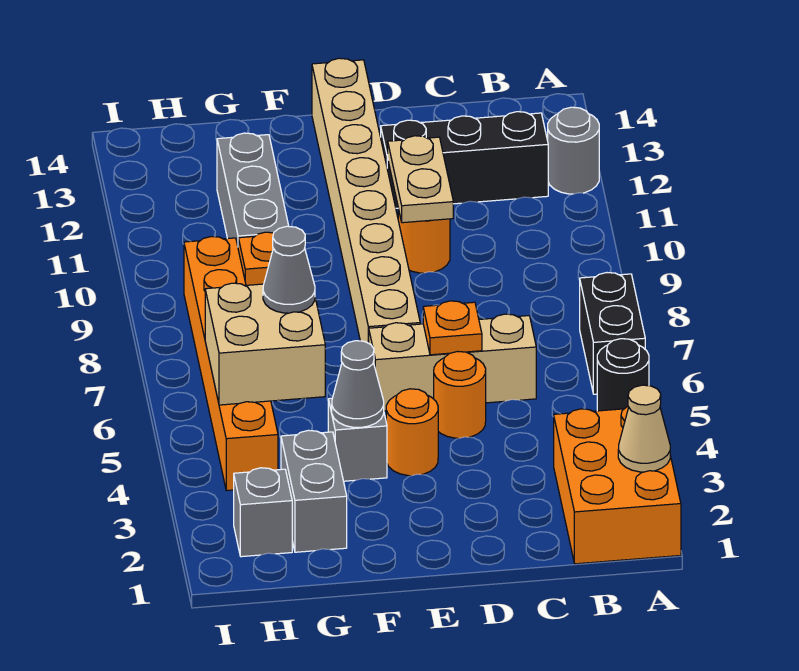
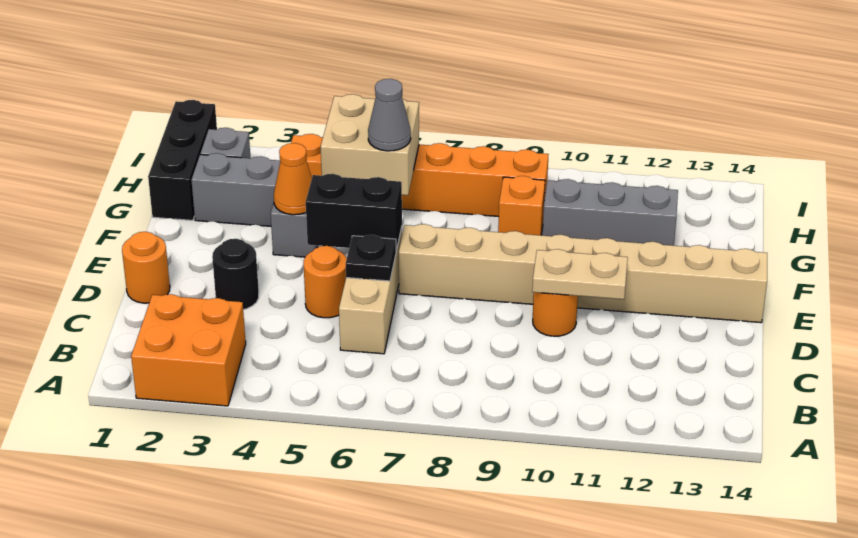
orange brick A1:B3 level 1 -> orange brick A2:B3 level 1
tan cone A2 level 2 -> none
black round brick A5 level 1 -> black round brick D3 level 1
black brick A6:A7 level 1 -> black brick E5:E6 level 2
grey round brick A12 level 1 -> none
black brick B12:D12 level 1 -> black brick G1:I1 level 1
orange plate D6 level 2 -> black plate D6 level 2
orange round brick E4 level 1 -> orange round brick D1 level 1
grey cone F4 level 2 -> orange cone F4 level 2

